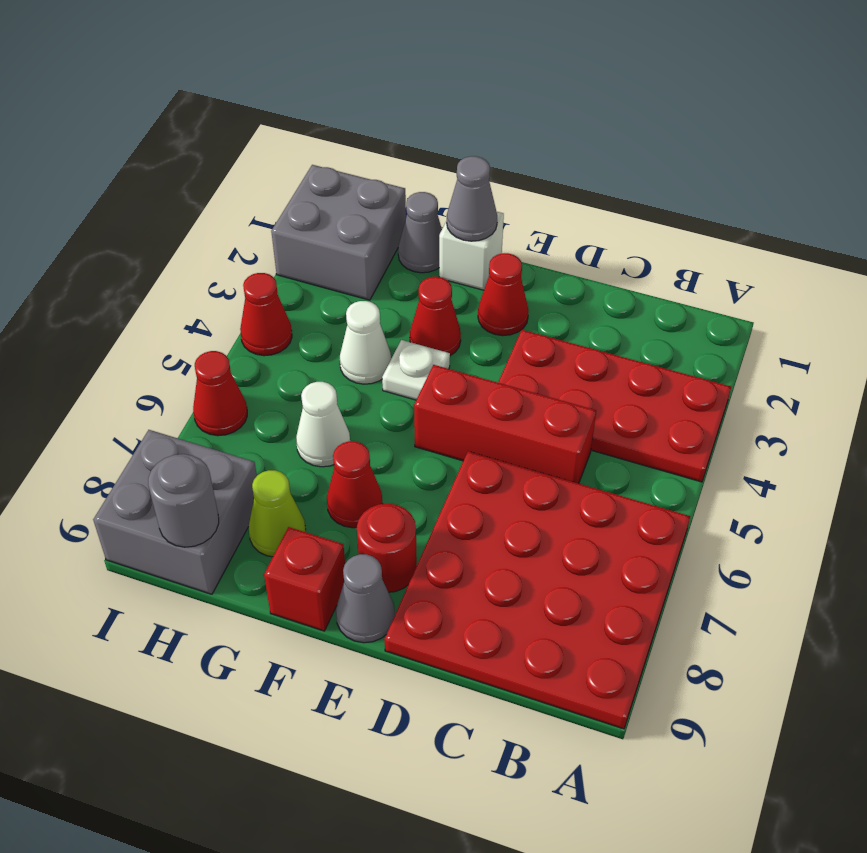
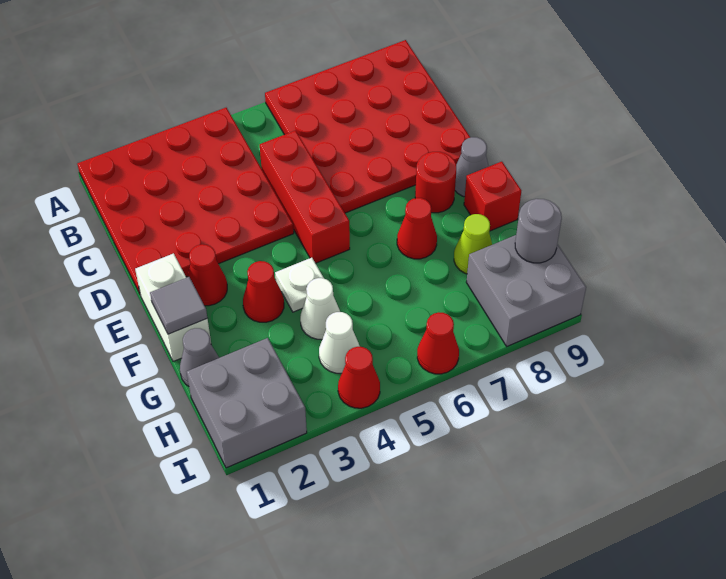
red plate A3:D4 level 1 -> red plate A1:D4 level 1
white brick F1 level 1 -> white brick E1:F1 level 1
grey cone F1 level 2 -> grey tile F1 level 2
white cone G6 level 1 -> white cone H4 level 1

